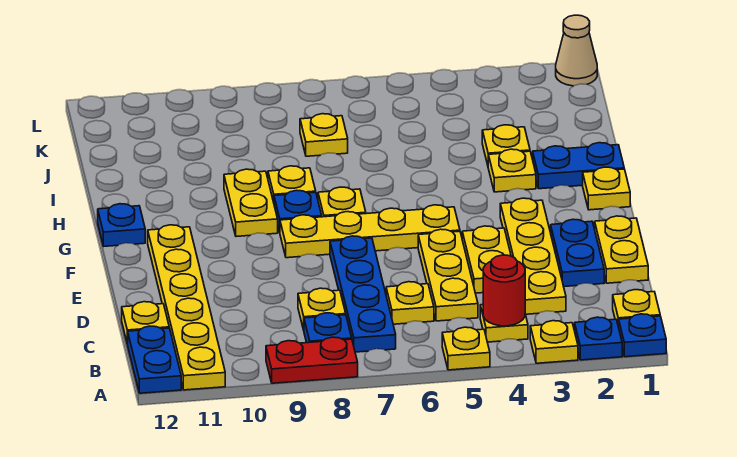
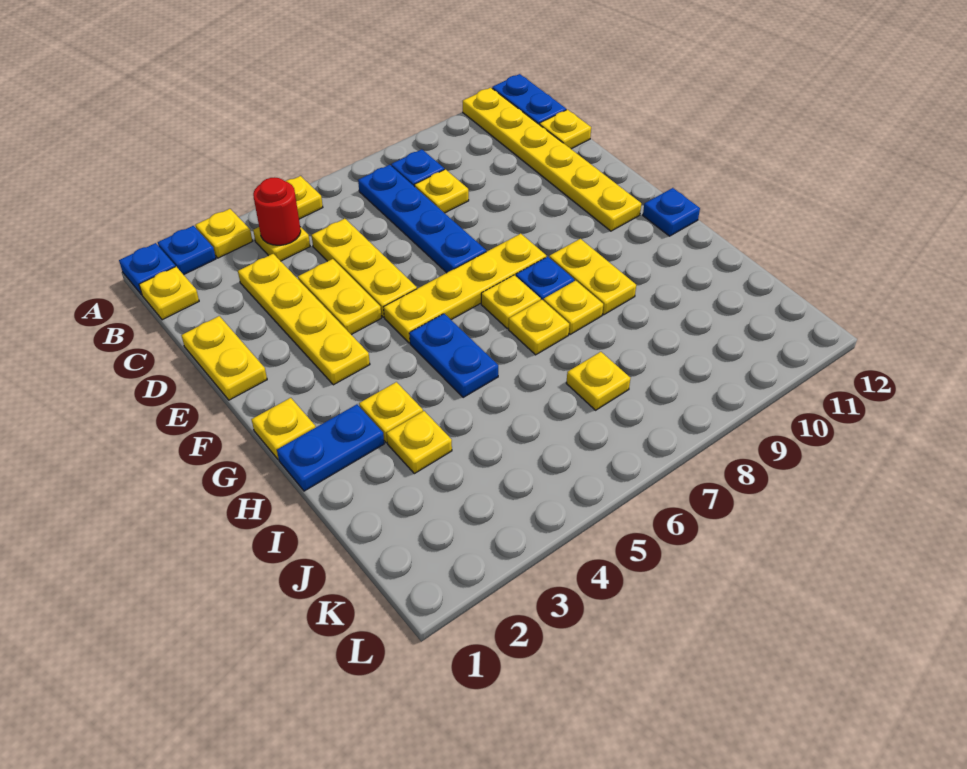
red plate A8:A9 level 1 -> none
yellow plate C6 level 1 -> yellow plate H7 level 1
blue plate D2:E2 level 1 -> blue plate G5:H5 level 1
tan cone L1 level 1 -> none

